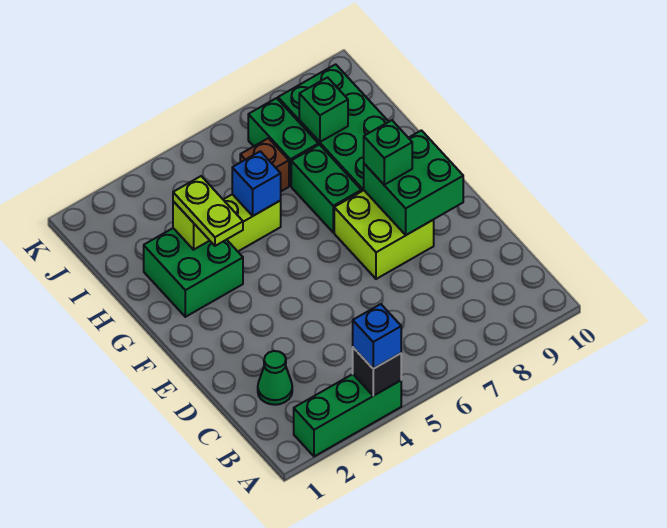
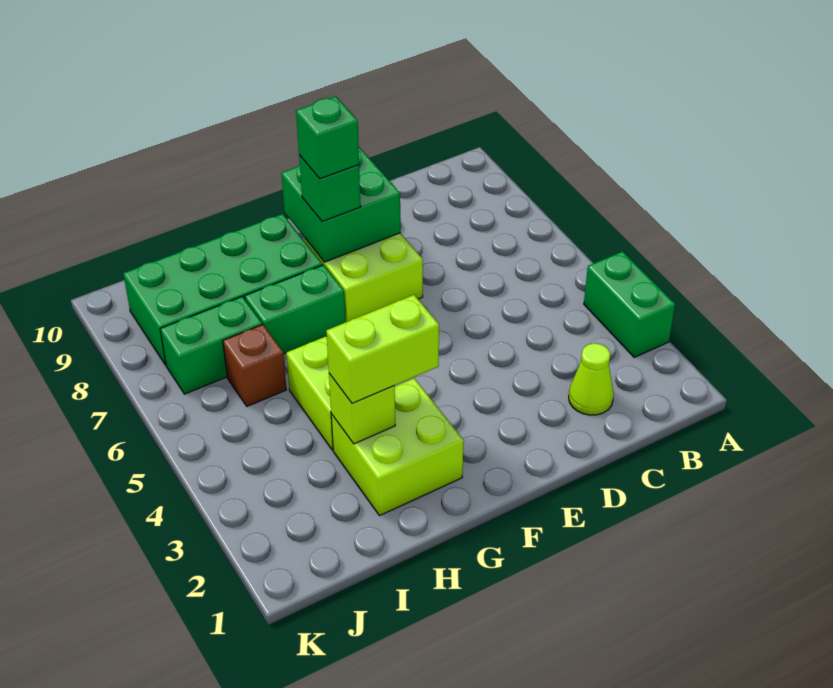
green brick A2:A4 level 1 -> green brick A3:A4 level 1
black brick A4 level 2 -> none
blue brick A4 level 3 -> none
green cone C2 level 1 -> lime cone C2 level 1
green brick G2:H3 level 1 -> lime brick G2:H3 level 1
lime plate G3:H3 level 3 -> lime brick G3:H3 level 3
blue brick H5 level 2 -> none
green brick I8 level 2 -> green brick F8 level 4

